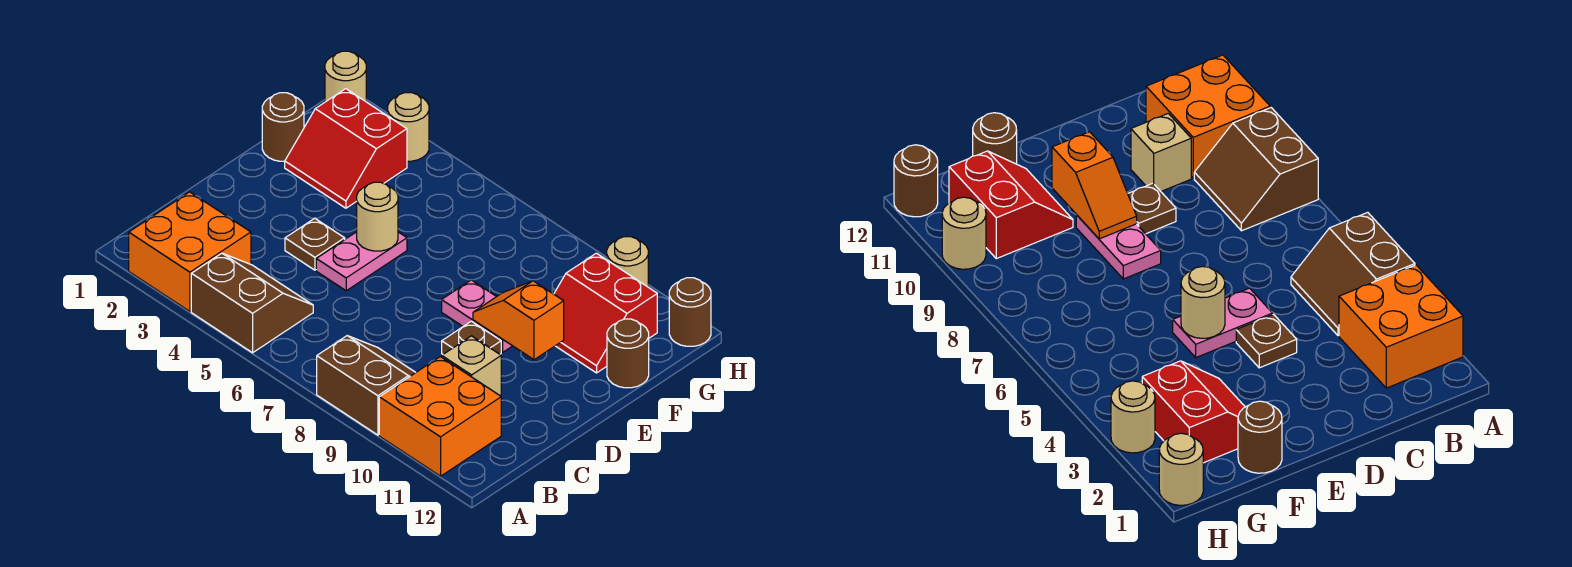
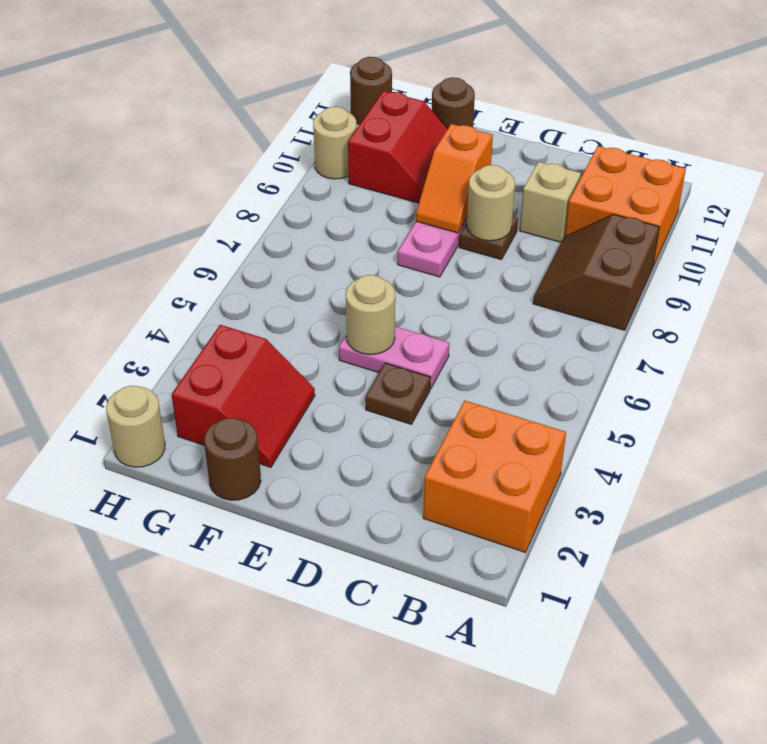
brown slope A4:B5 level 1 top A -> none
tan round brick H3 level 1 -> tan round brick D9 level 2

